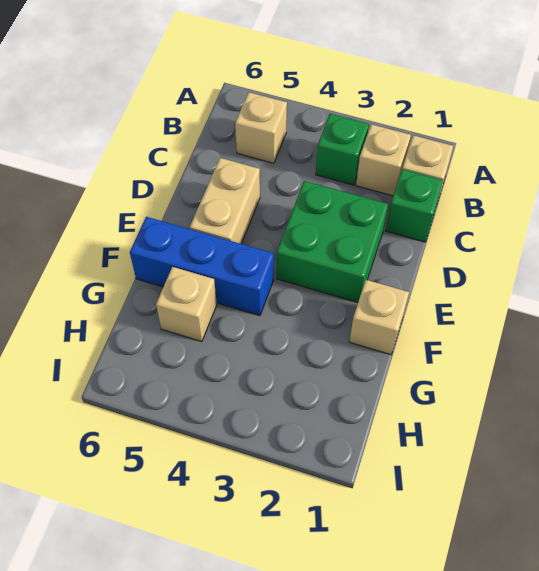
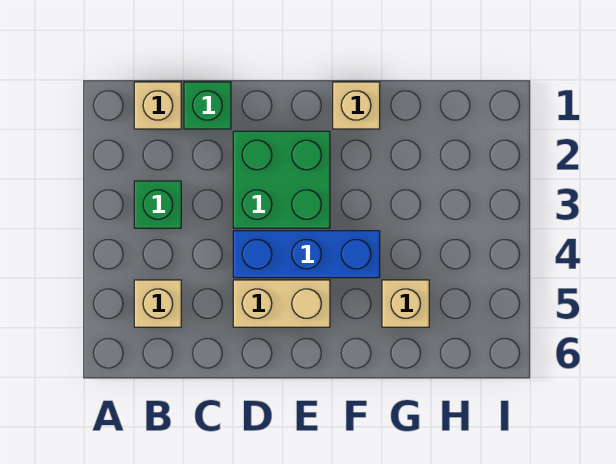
tan brick B2 level 1 -> none
blue brick F4:F6 level 1 -> blue brick D4:F4 level 1

